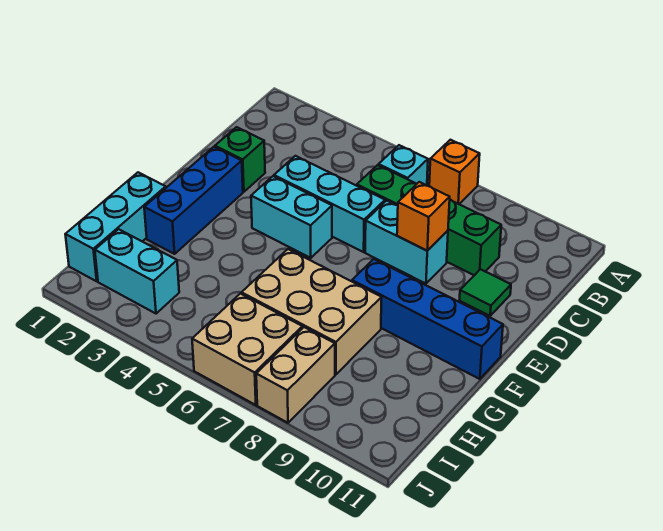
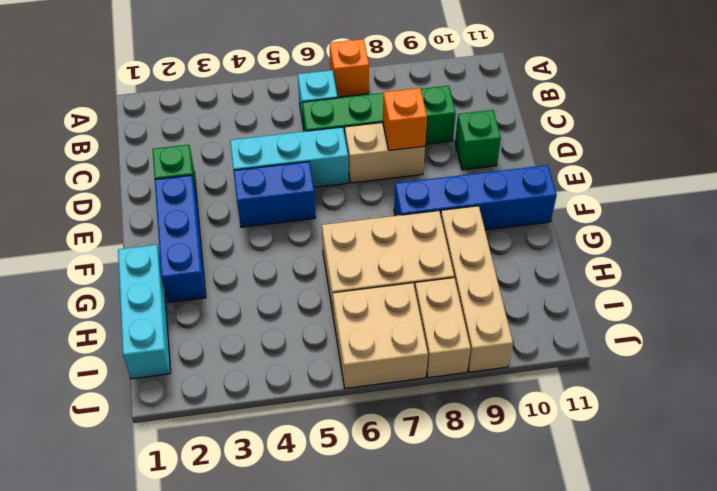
cyan brick D7:D8 level 1 -> tan brick D7:D8 level 1
green tile D10 level 1 -> green brick D10 level 1
cyan brick E4:E5 level 1 -> blue brick E4:E5 level 1
none -> tan brick G9:J9 level 1
cyan brick I2:I3 level 1 -> none

